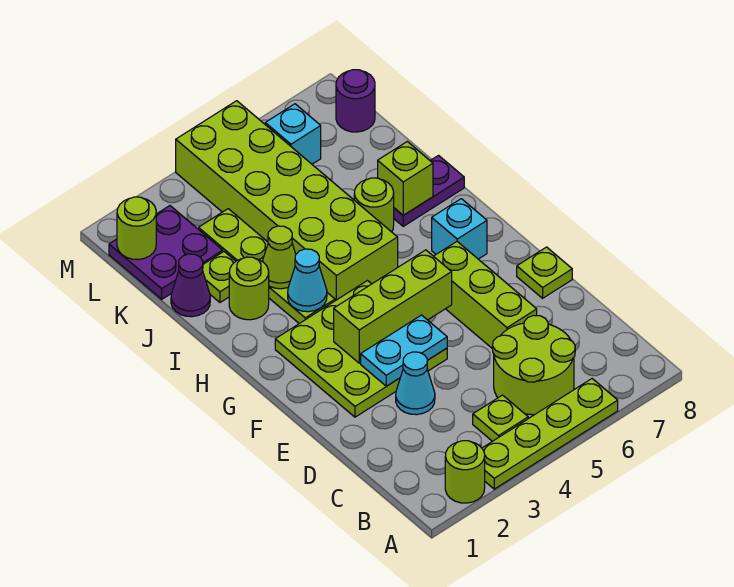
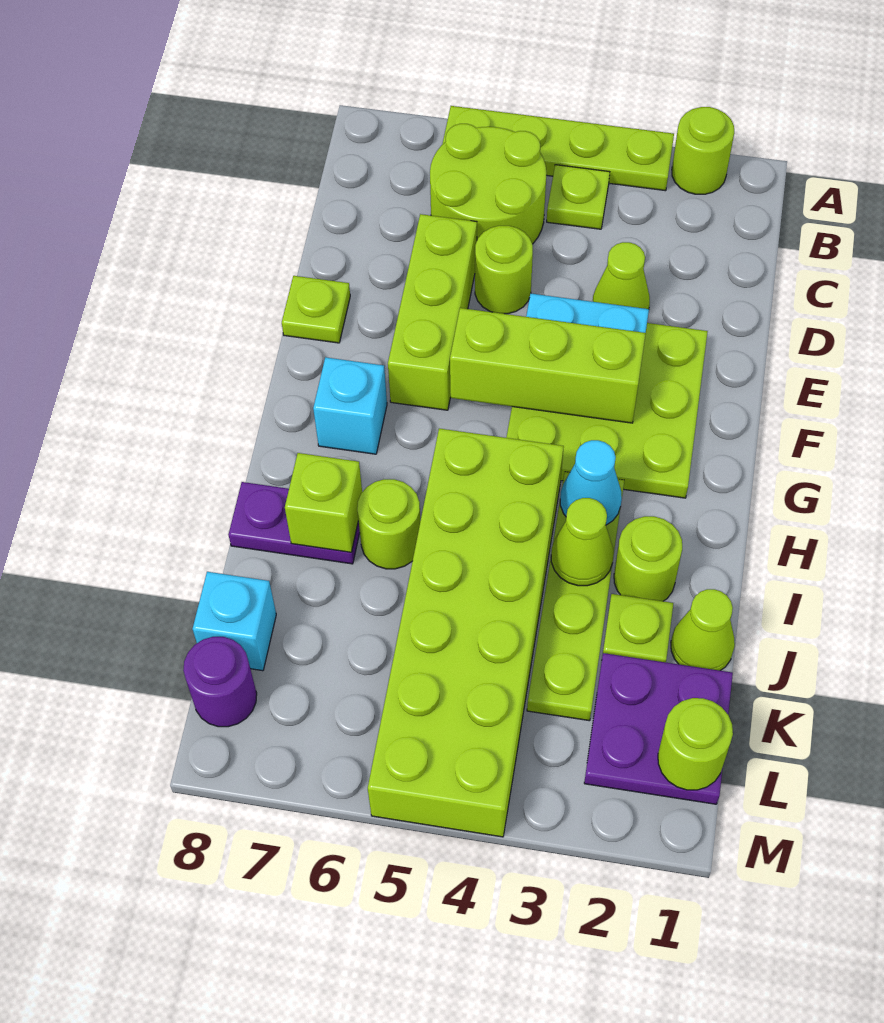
cyan cone D3 level 1 -> lime cone D3 level 1
none -> lime round brick D5 level 1
purple cone J1 level 1 -> lime cone J1 level 1
cyan brick L6 level 1 -> cyan brick K8 level 1

